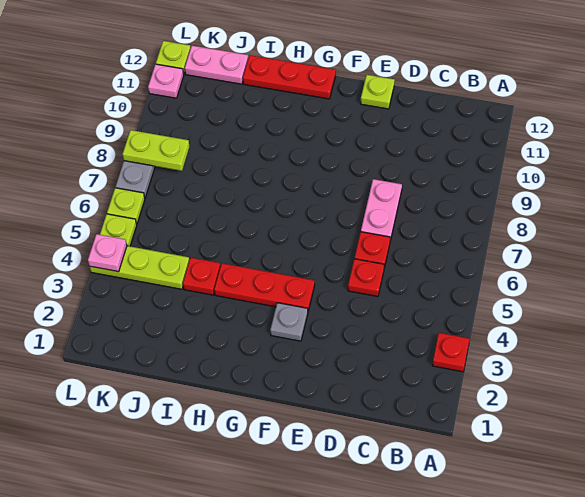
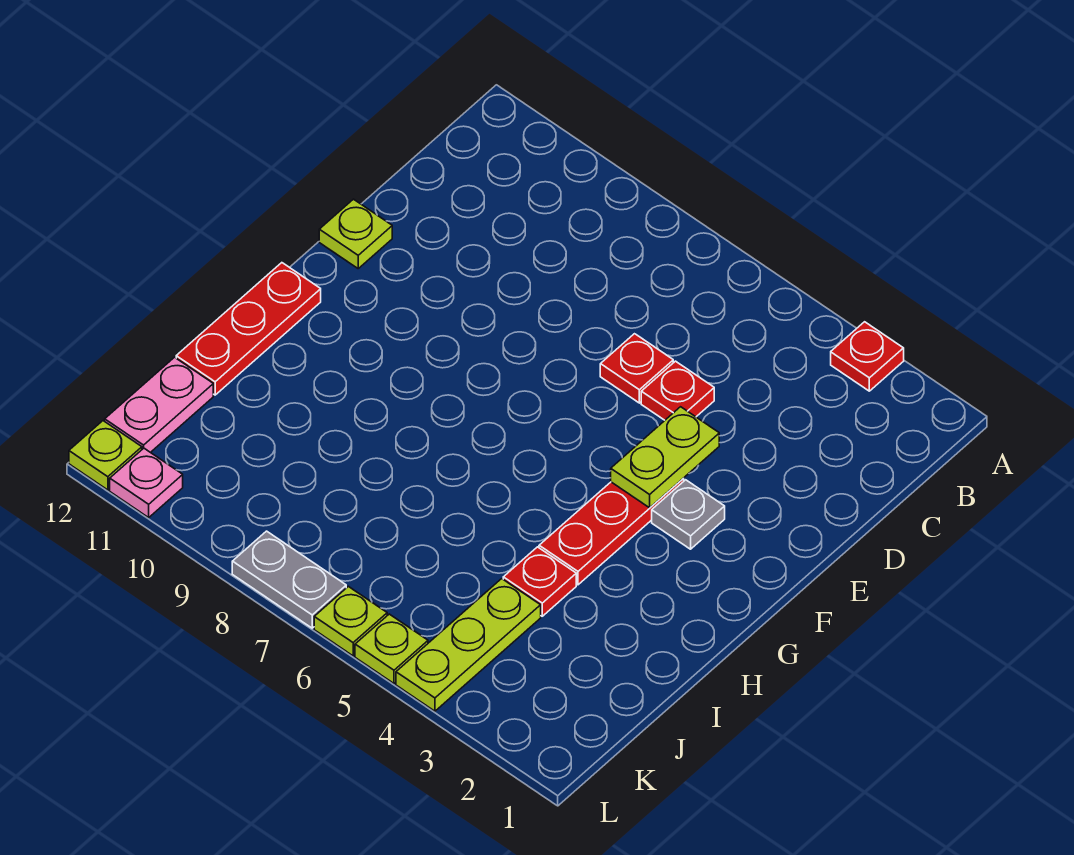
pink plate D7:D8 level 1 -> none
lime plate K8:L8 level 2 -> lime plate E4:F4 level 2
pink plate L4 level 2 -> none

